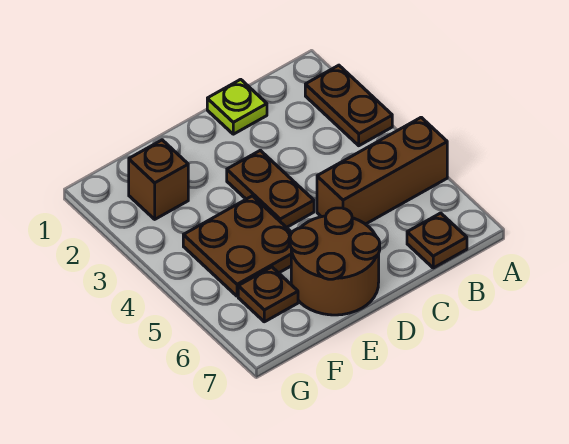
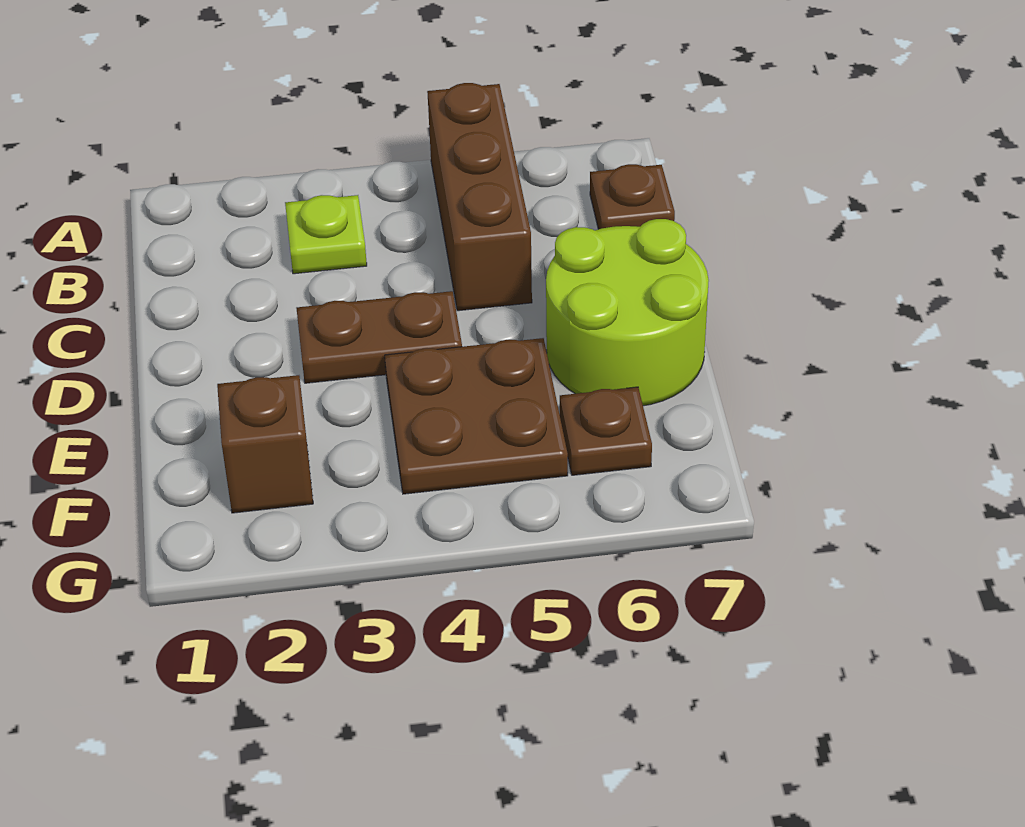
brown plate A2:A3 level 1 -> none
lime plate C1 level 1 -> lime plate B3 level 1
brown round brick D6:E7 level 1 -> lime round brick D6:E7 level 1

